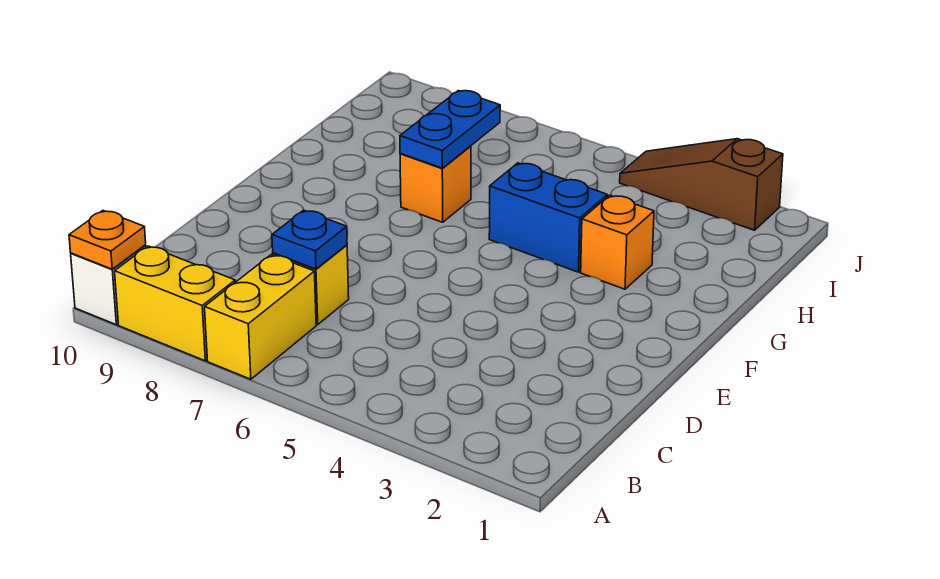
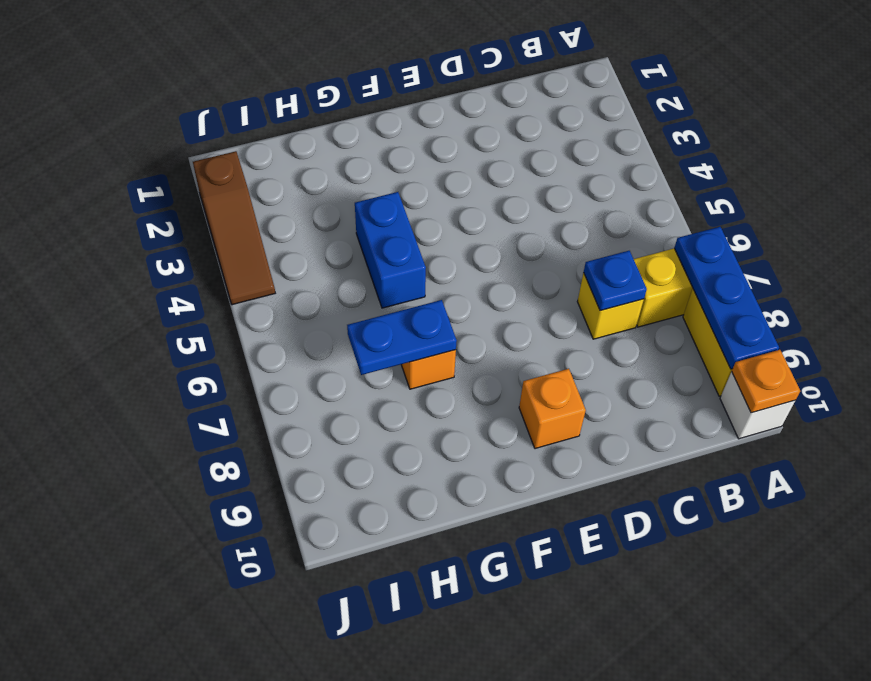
none -> blue plate A7:A9 level 2
orange brick G3 level 1 -> orange brick E9 level 1

